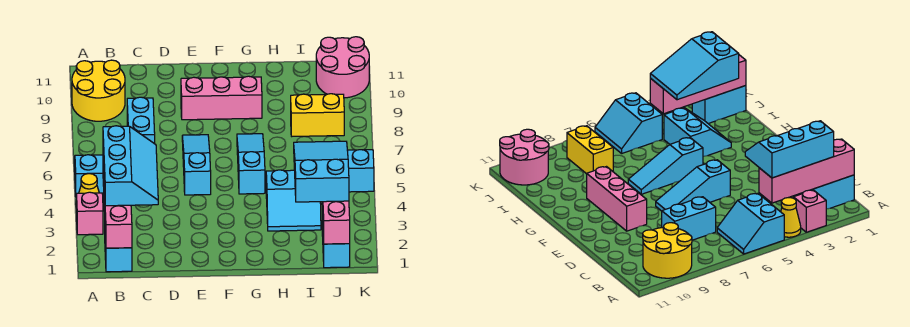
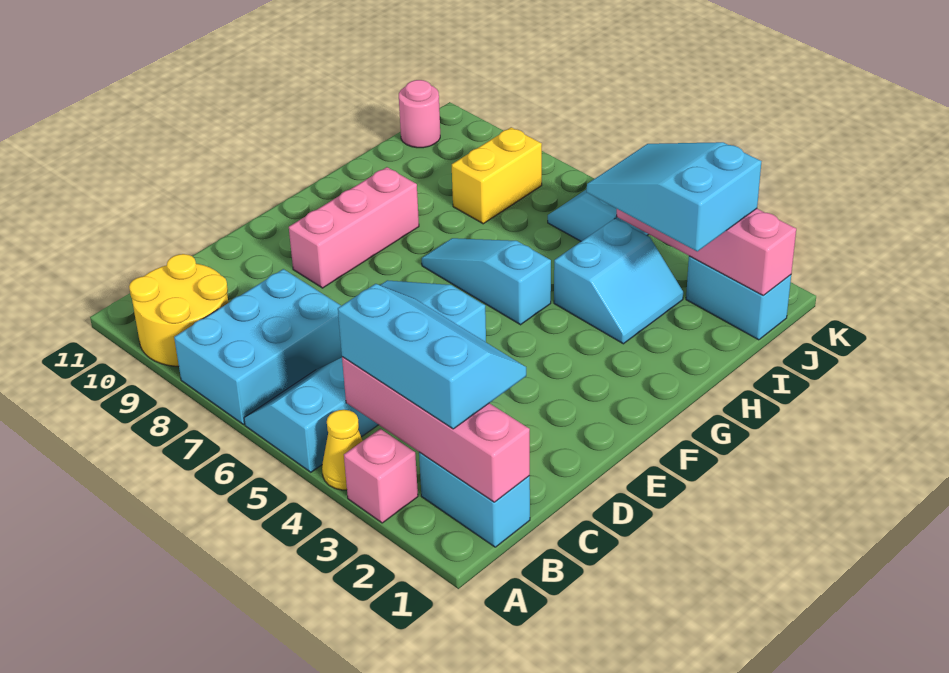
cyan brick C7:C8 level 1 -> cyan brick A7:C8 level 1
pink round brick J10:K11 level 1 -> pink round brick J11 level 1

